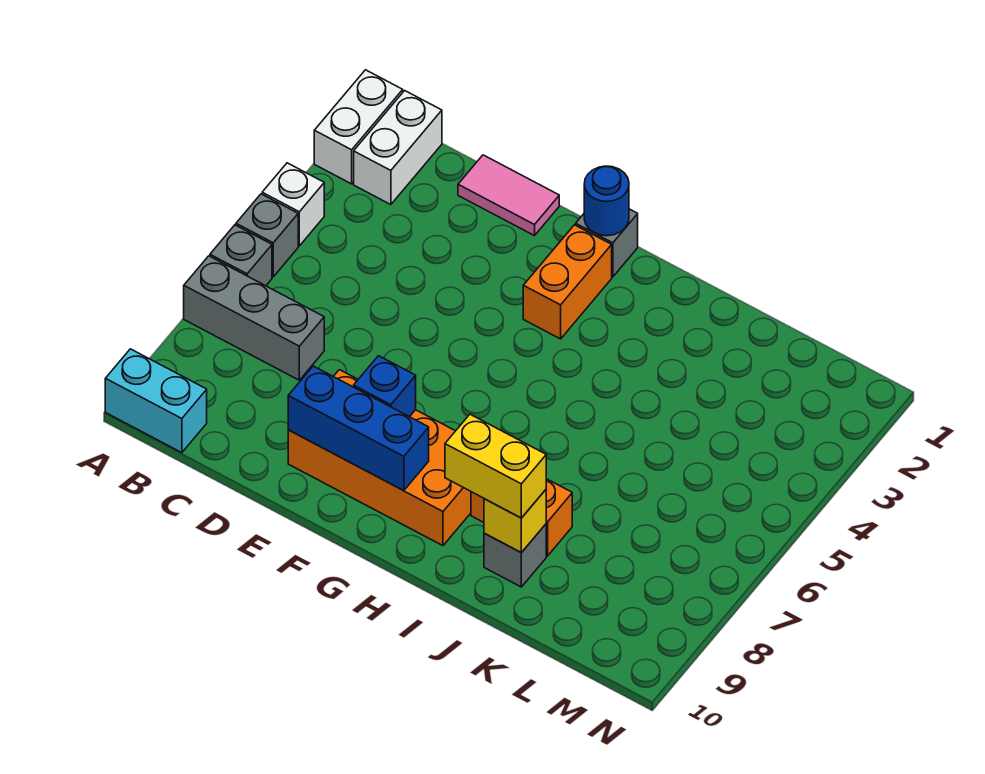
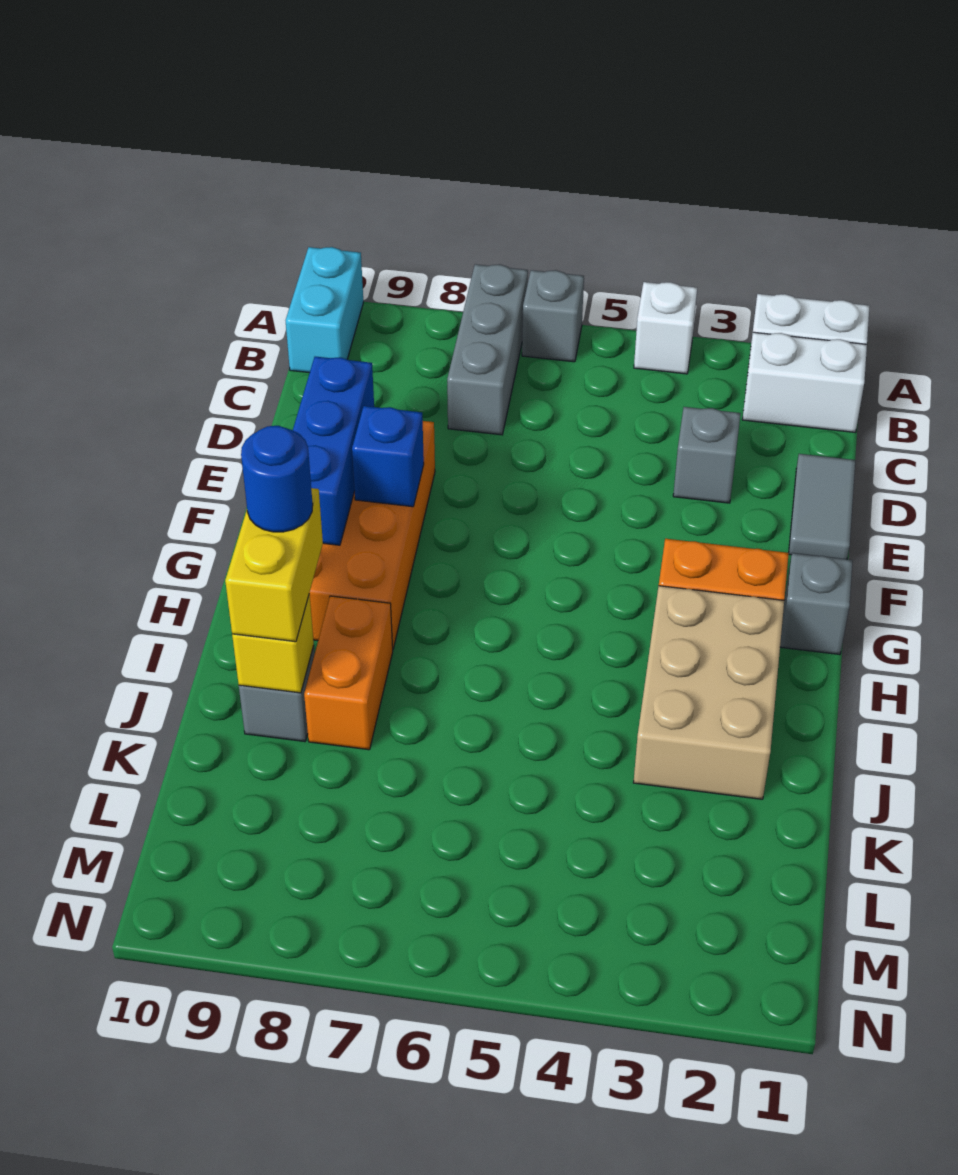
grey brick A5 level 1 -> grey brick D3 level 1
pink tile D1:E1 level 1 -> grey tile D1:E1 level 1
blue round brick G1 level 2 -> blue round brick I9 level 4
none -> tan brick H2:J3 level 1

